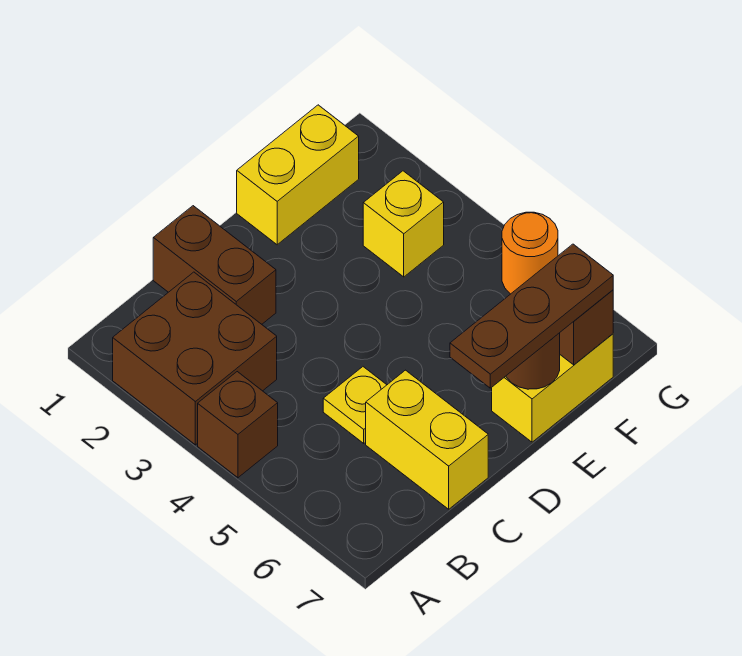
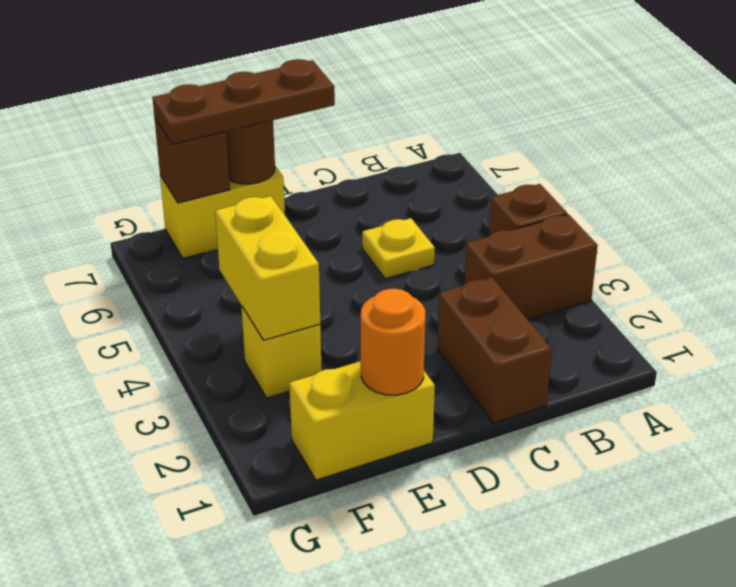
brown brick A2:B3 level 1 -> brown brick A3:B3 level 1
yellow brick C6:C7 level 1 -> yellow brick F3:F4 level 2
orange round brick G5 level 1 -> orange round brick E1 level 2

